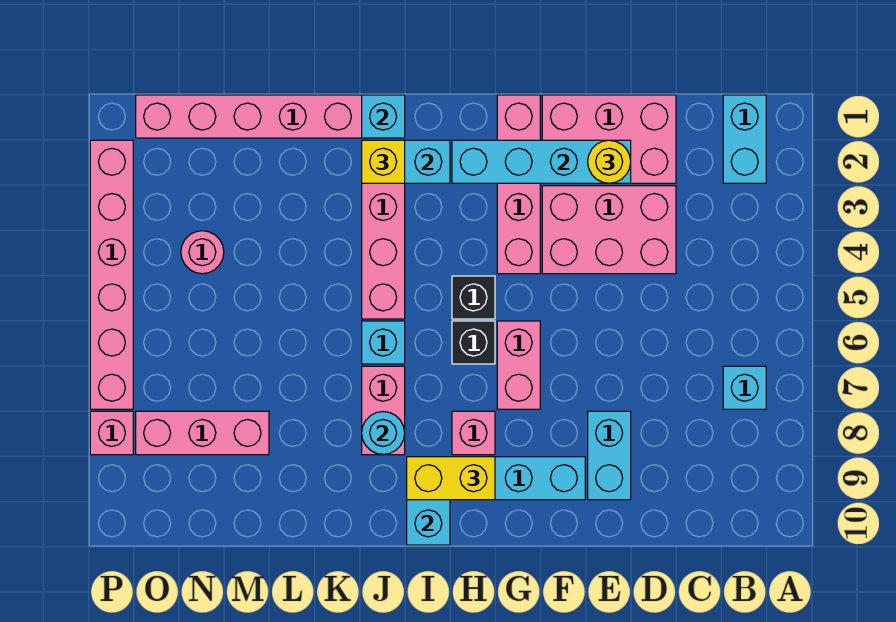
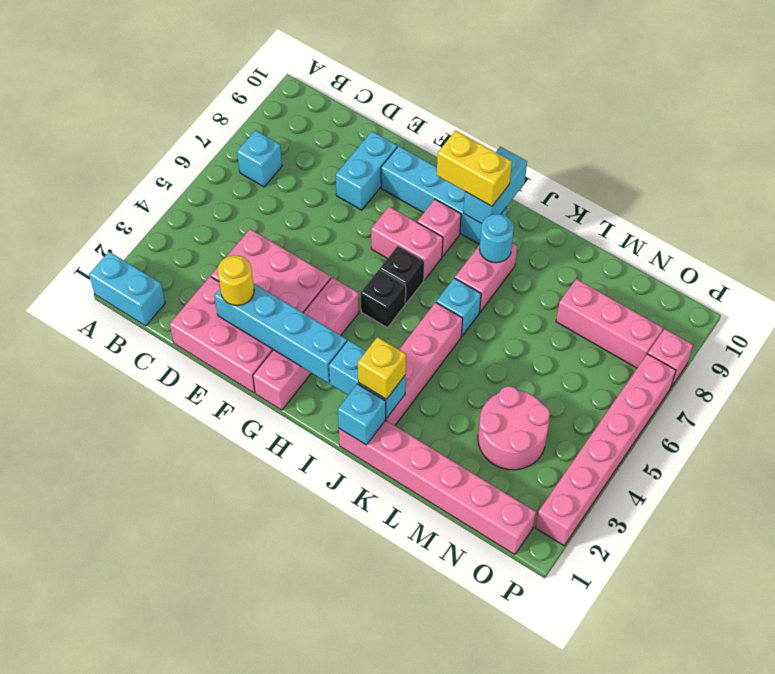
cyan brick B1:B2 level 1 -> cyan brick A1:B1 level 1
pink brick G6:G7 level 1 -> pink brick G7:H7 level 1
pink round brick N4 level 1 -> pink round brick M3:N4 level 1

